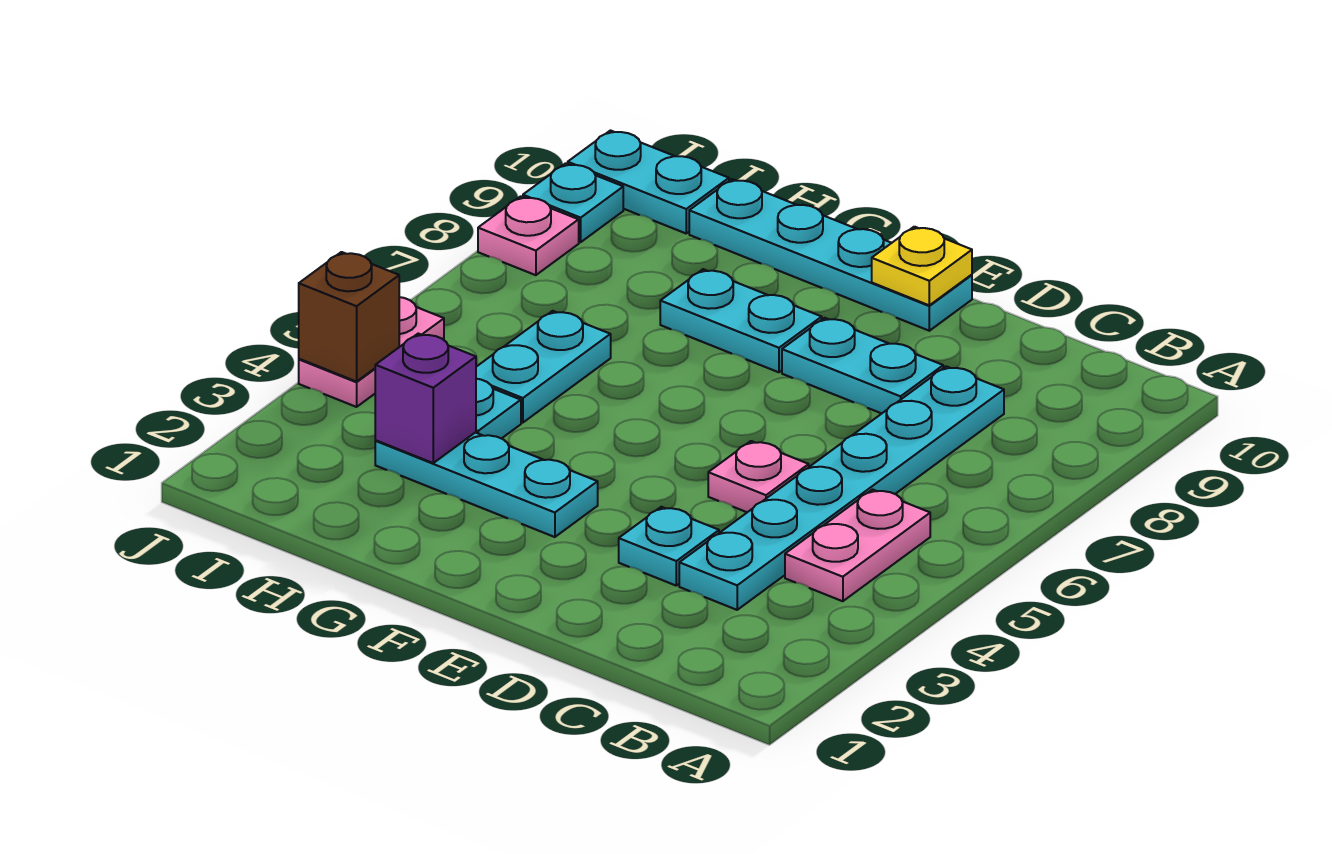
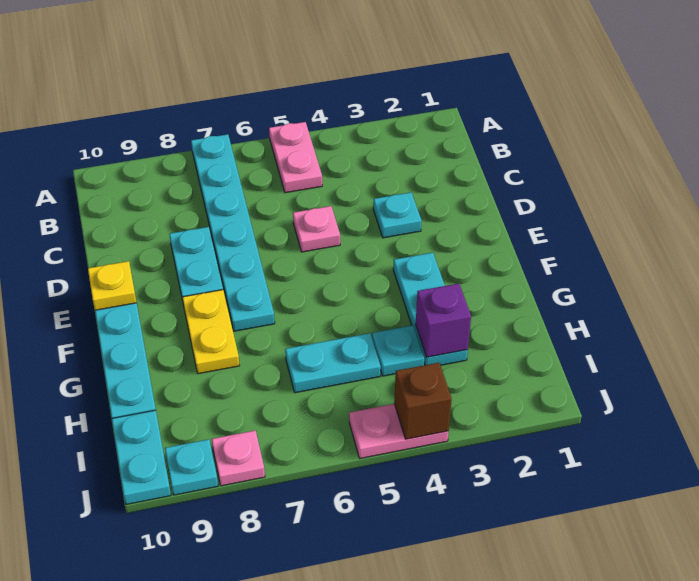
pink plate B4:B5 level 1 -> pink plate A5:B5 level 1
cyan plate C3:C8 level 1 -> cyan plate A7:F7 level 1
cyan plate F8:G8 level 1 -> yellow plate F8:G8 level 1

